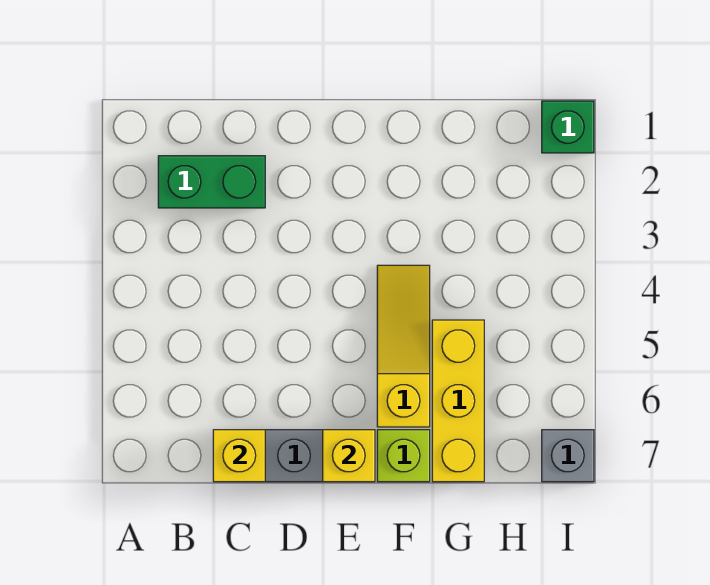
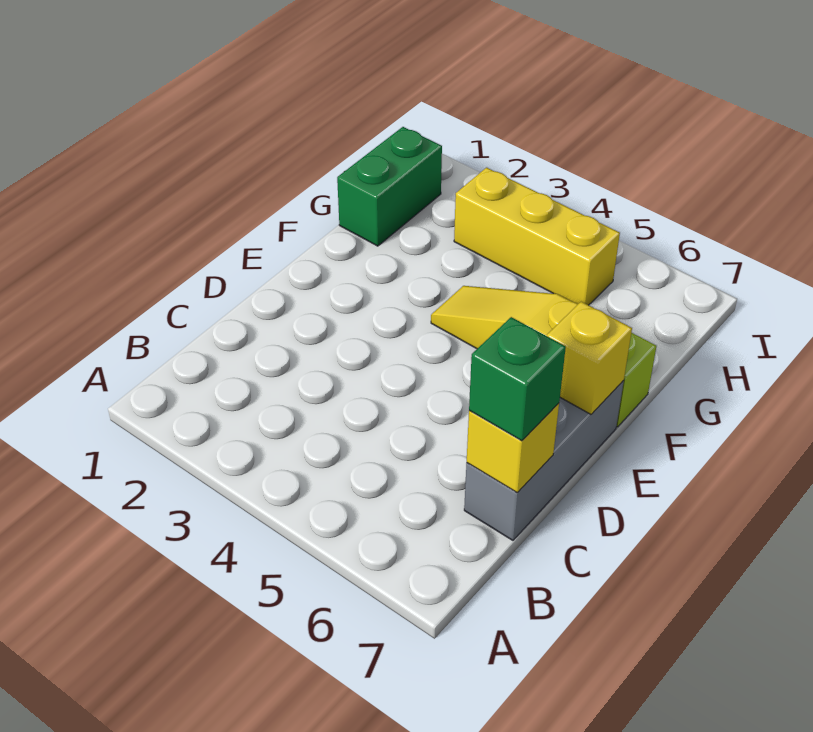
green brick B2:C2 level 1 -> green brick G1:H1 level 1
yellow brick G5:G7 level 1 -> yellow brick H3:H5 level 1
green brick I1 level 1 -> green brick C7 level 3
grey brick I7 level 1 -> none

